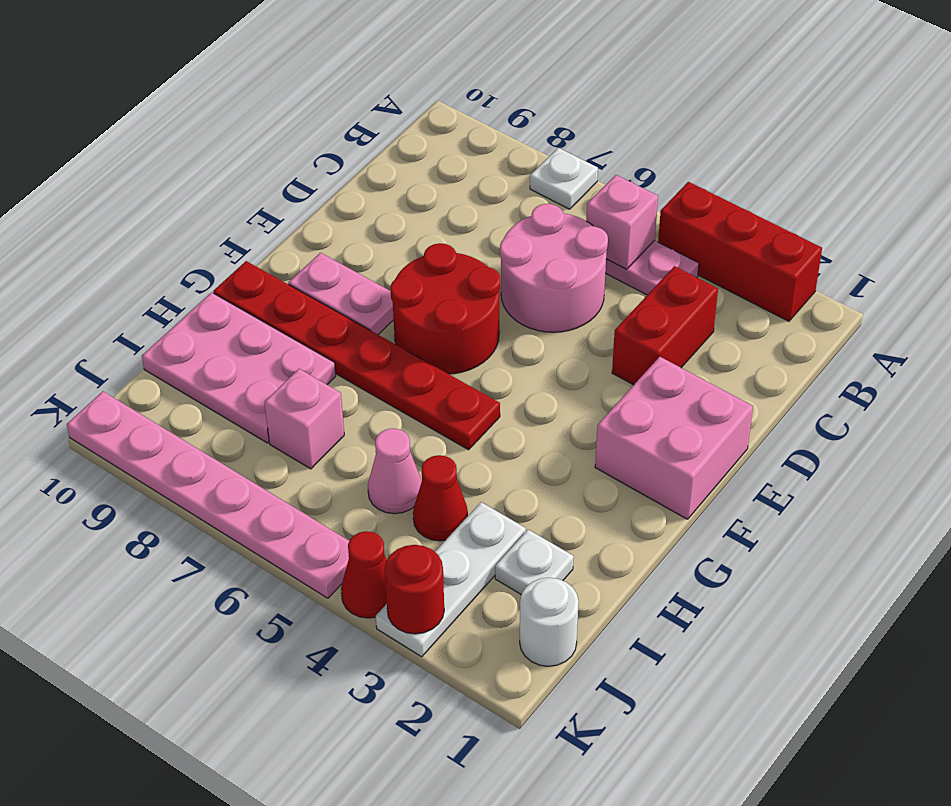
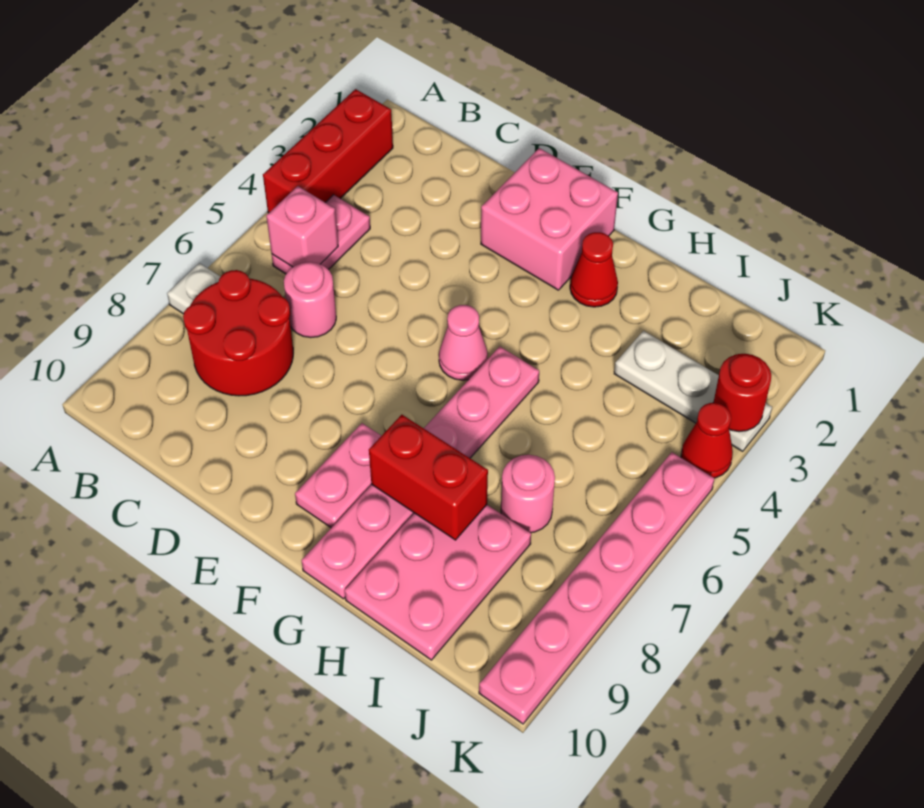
red brick C3:D3 level 1 -> red brick G8:H8 level 2
pink round brick C5:D6 level 1 -> pink round brick C6 level 1
red round brick E6:F7 level 1 -> red round brick B7:C8 level 1
red plate G5:G10 level 1 -> pink plate G5:G10 level 1
white plate I2 level 1 -> none
red cone I4 level 1 -> red cone G2 level 1
pink cone I5 level 1 -> pink cone F5 level 1
pink brick I7 level 1 -> pink round brick I7 level 1
white round brick J1 level 1 -> none

